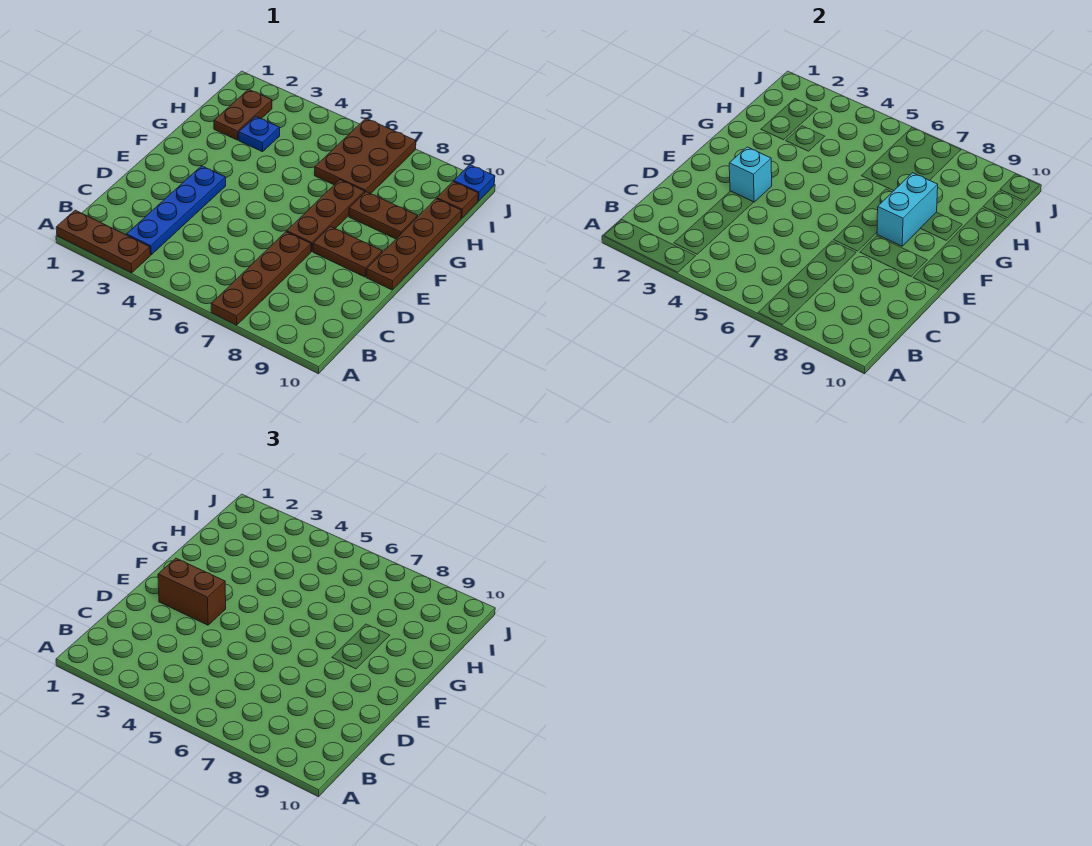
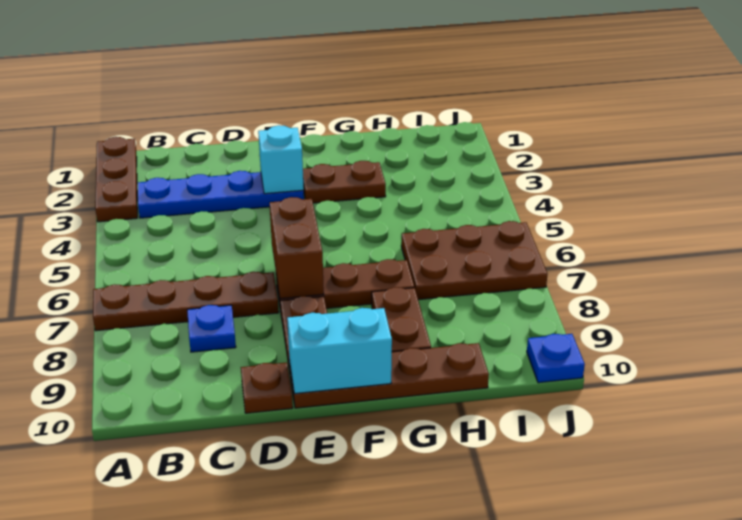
brown brick E2:E3 level 3 -> brown brick E6:E7 level 2
cyan brick F8:G8 level 2 -> cyan brick E10:F10 level 2
brown plate H2:I2 level 1 -> brown plate F3:G3 level 1
blue plate H3 level 1 -> blue plate C8 level 1
brown plate I10 level 1 -> brown plate D10 level 1

